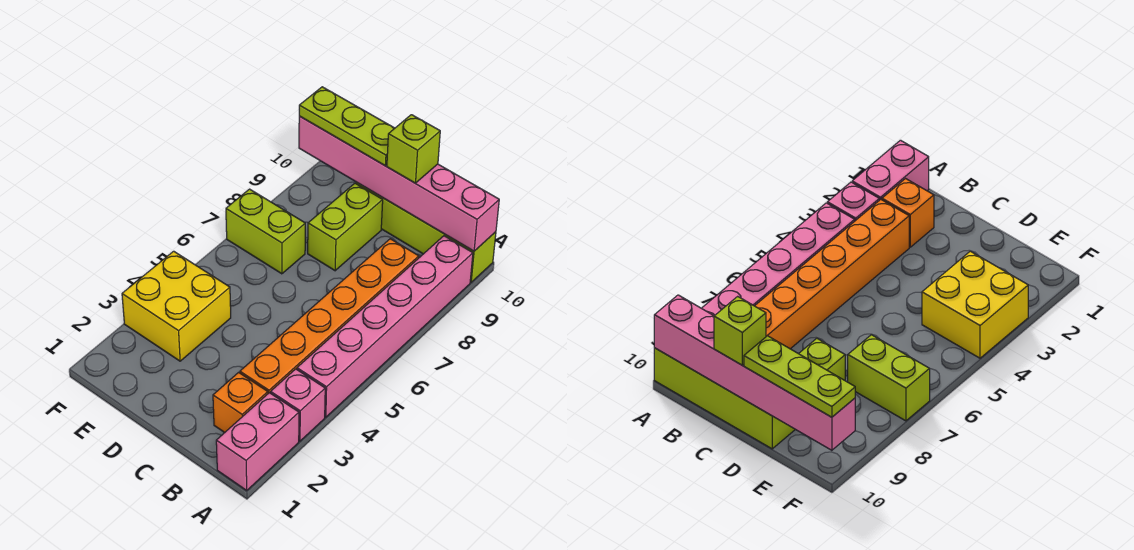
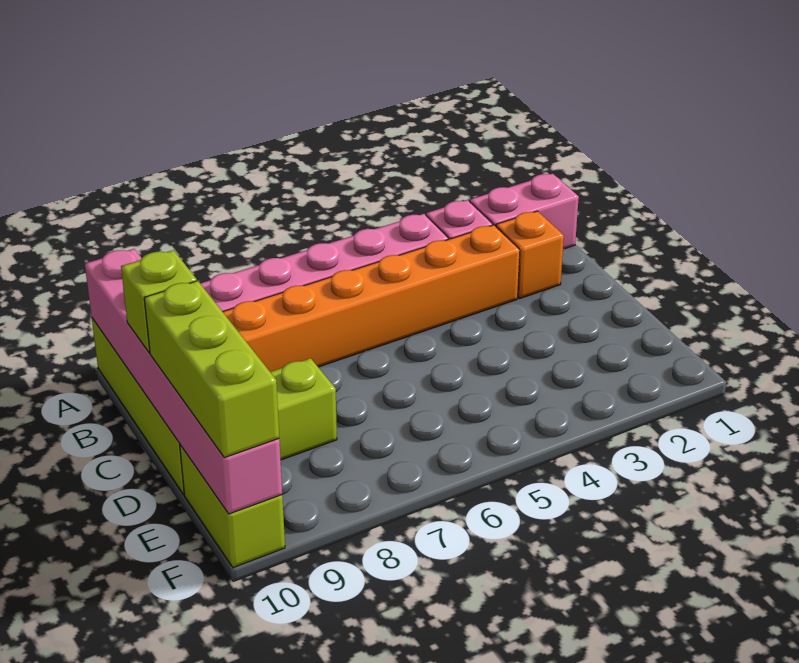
lime plate D10:F10 level 3 -> lime brick D10:F10 level 3
yellow brick E3:F4 level 1 -> none
lime brick E7:F7 level 1 -> lime brick E10:F10 level 1

